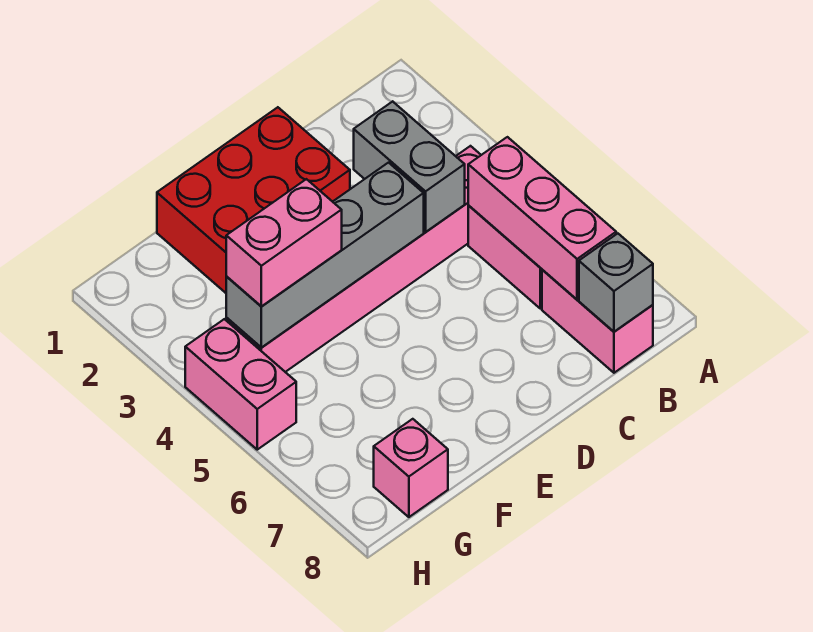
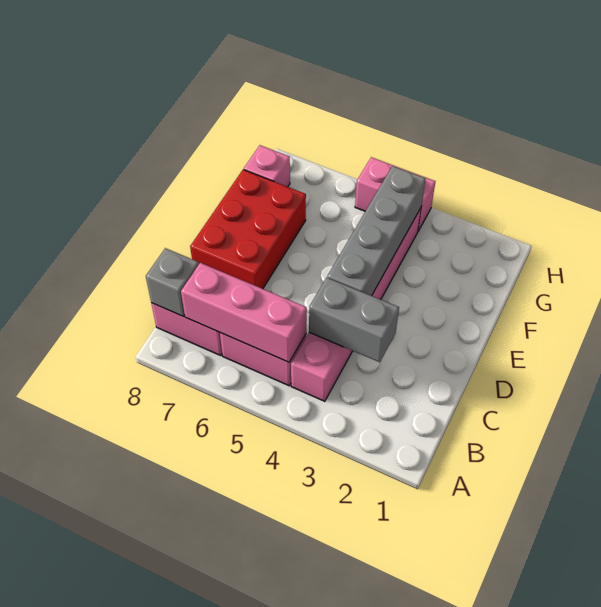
red brick D1:F2 level 1 -> red brick D7:F8 level 1
pink brick F4:G4 level 3 -> none

